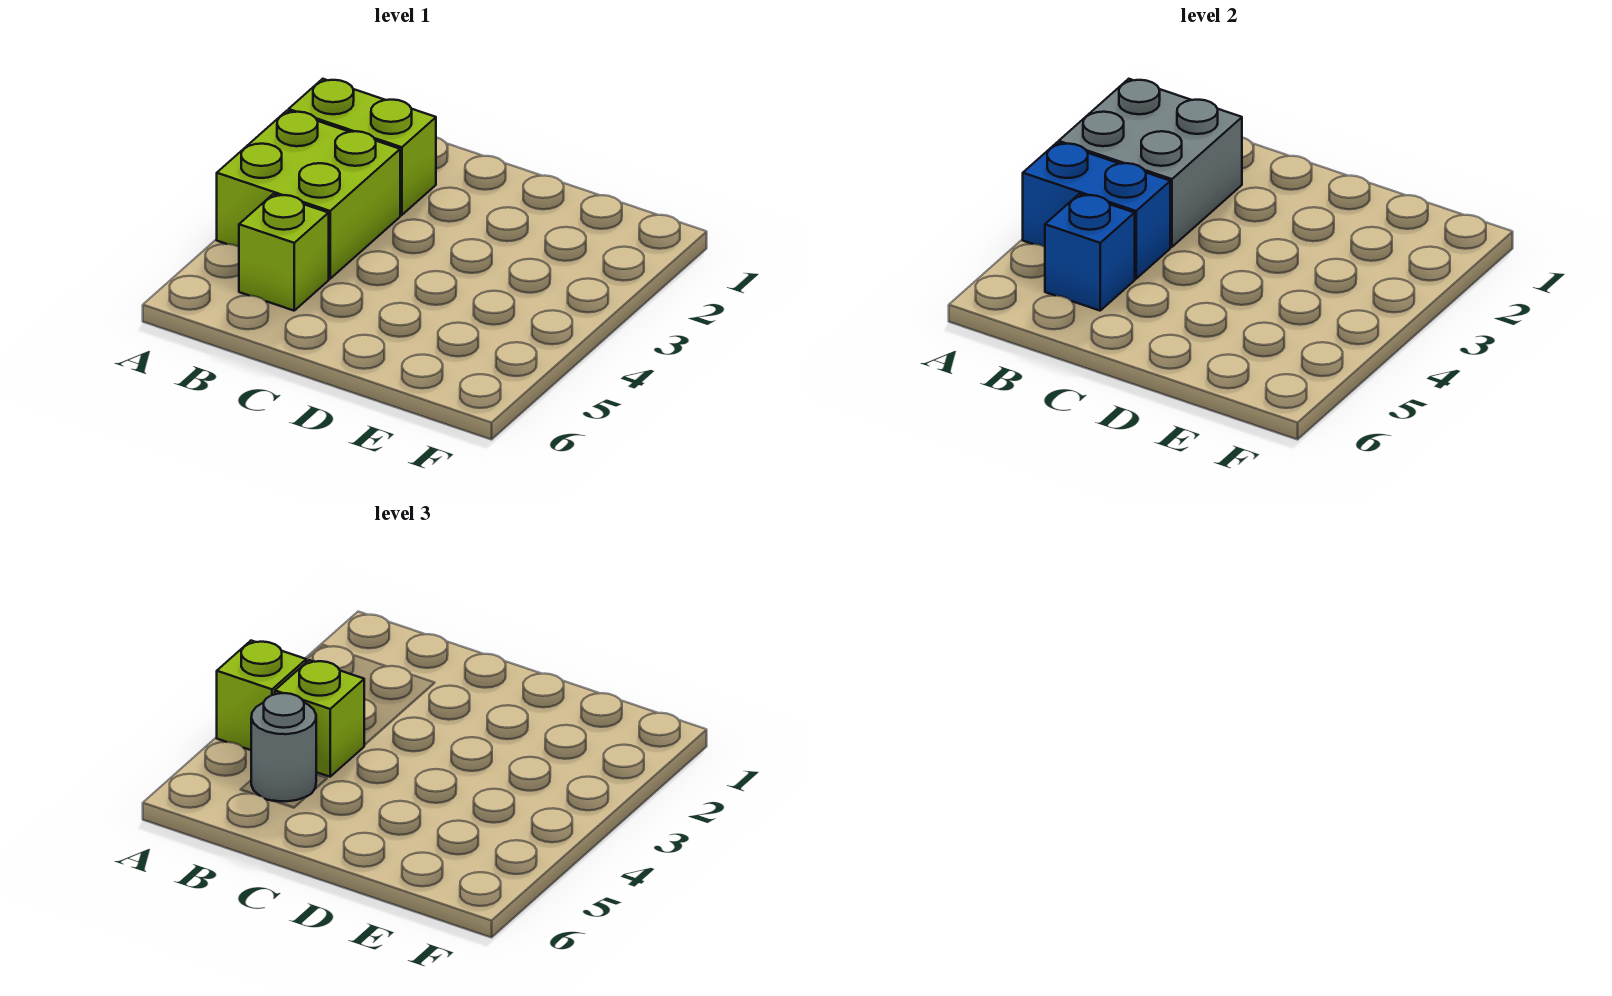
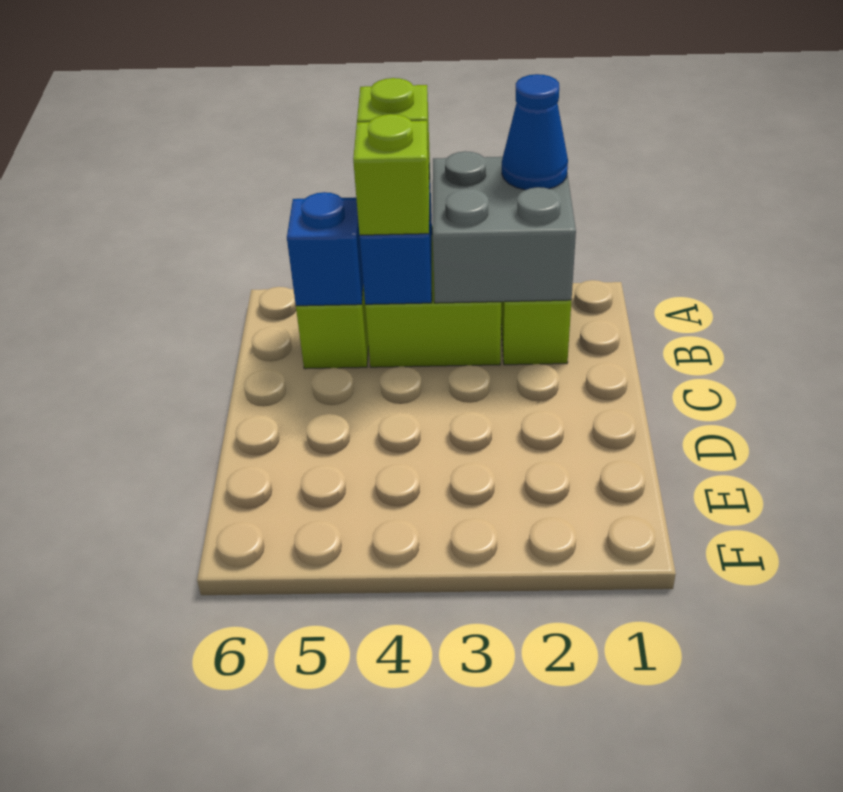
none -> blue cone A2 level 3
grey round brick B5 level 3 -> none

